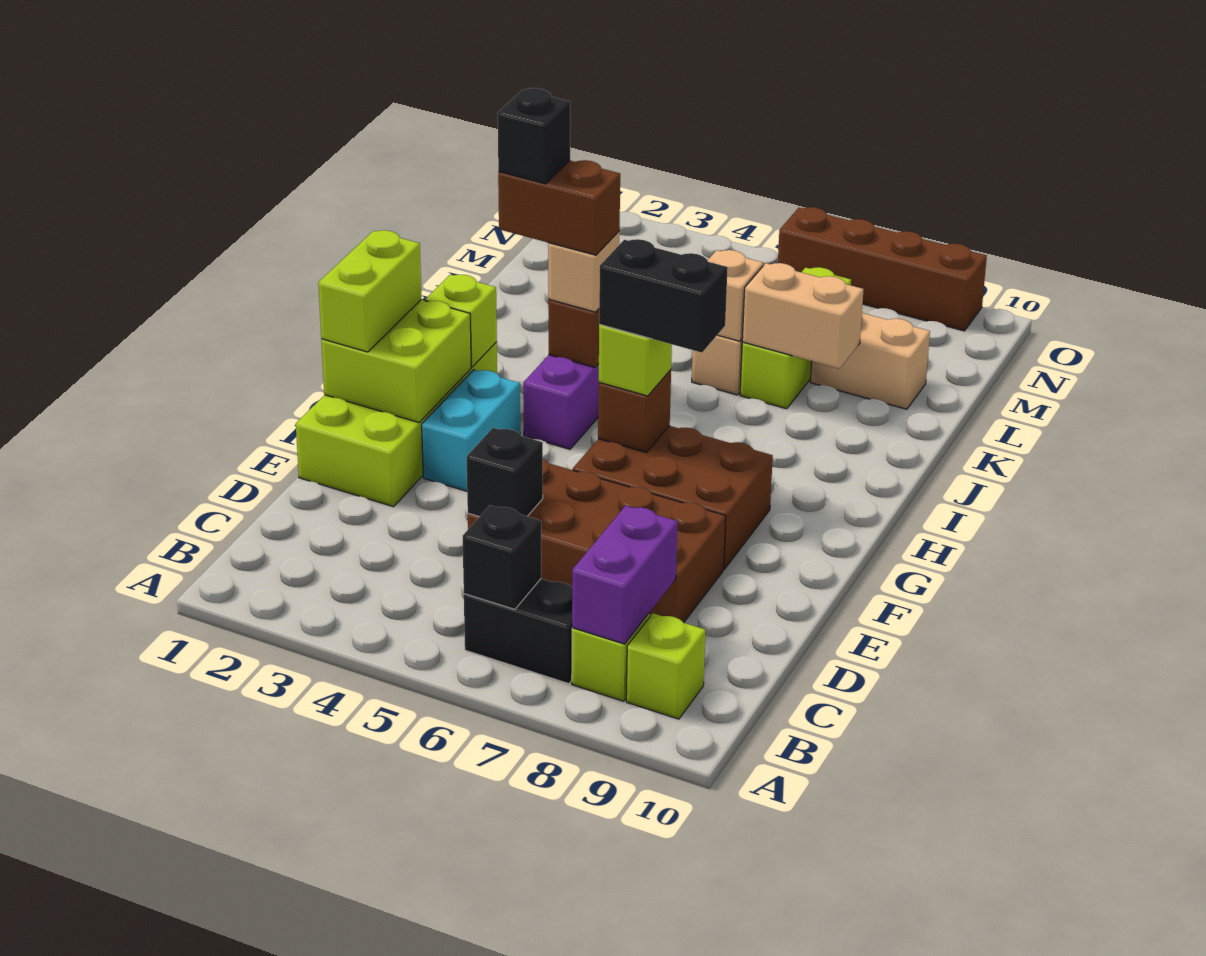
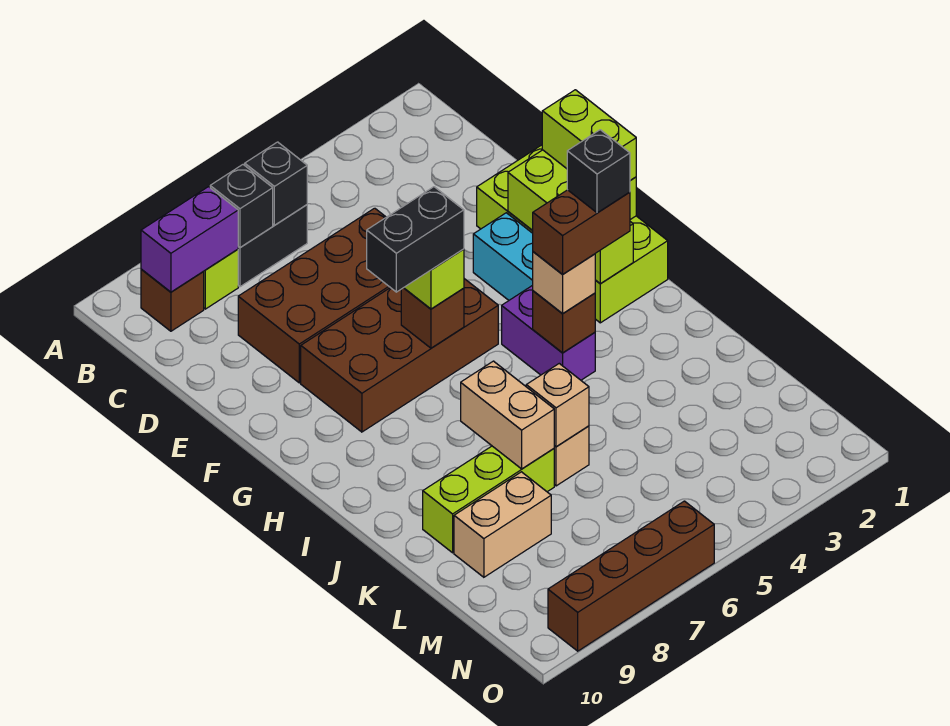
purple brick B8:C8 level 2 -> purple brick B8:B9 level 2
lime brick B9 level 1 -> brown brick B9 level 1
black brick D5 level 2 -> black brick B7 level 2
brown brick F6:G8 level 1 -> brown brick F5:G8 level 1
lime brick K7:M7 level 1 -> lime brick K7:K9 level 1
tan brick K7:K8 level 2 -> tan brick J7:K7 level 2

